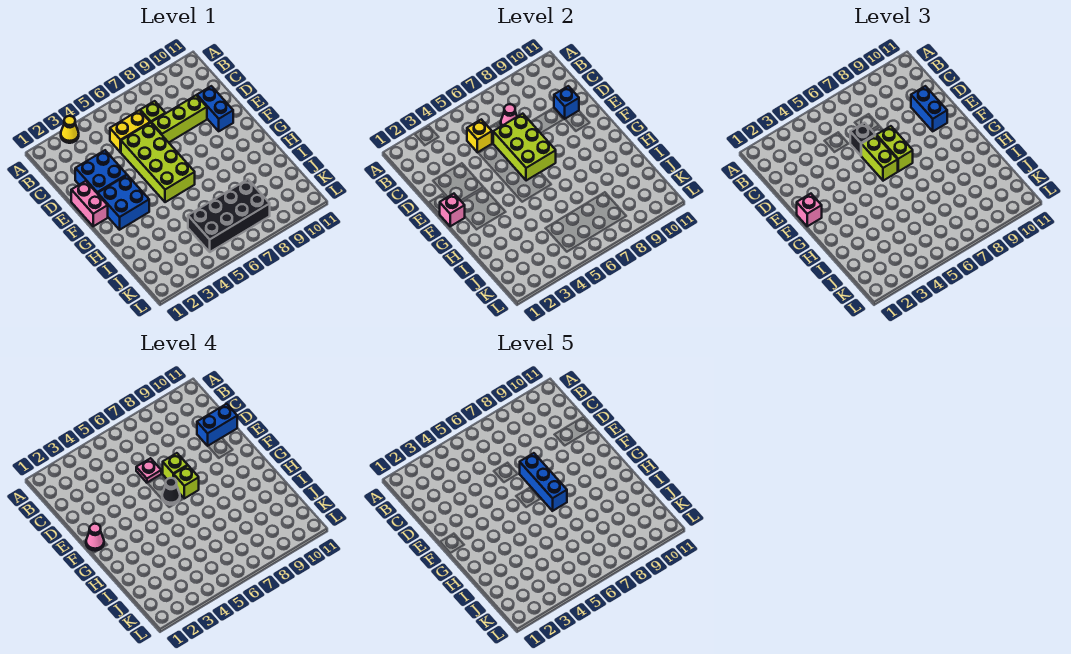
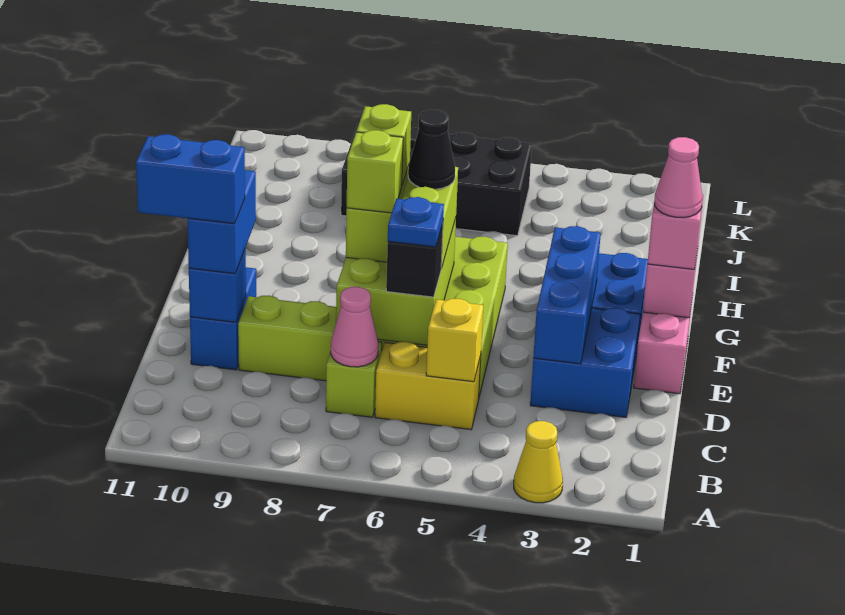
pink plate D6 level 4 -> blue plate D6 level 4
blue brick E7:G7 level 5 -> blue brick D3:F3 level 2

